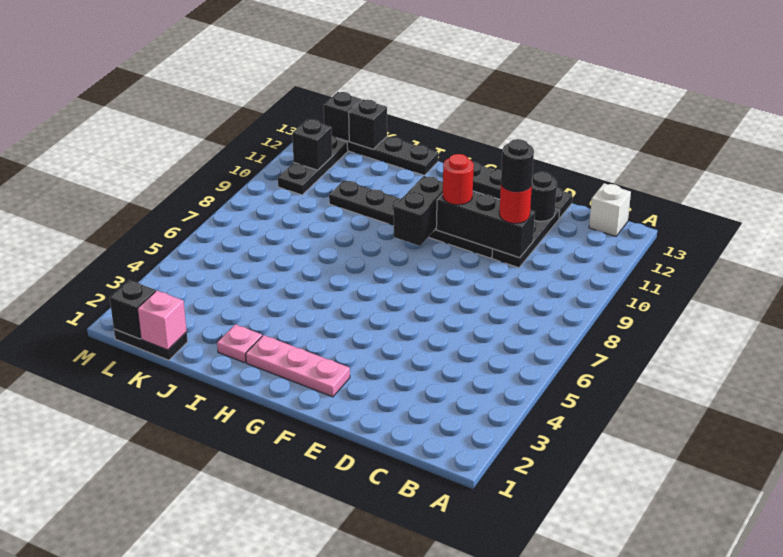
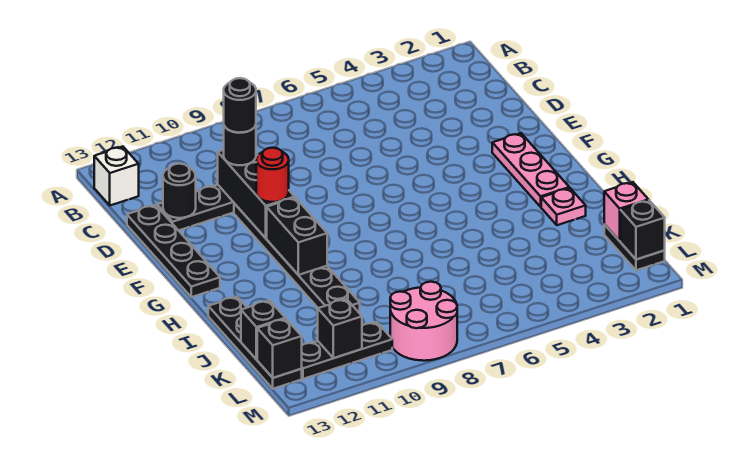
red round brick D10 level 3 -> black round brick D10 level 3
black brick G9:G10 level 2 -> black brick G10:H10 level 2
none -> pink round brick L8:M9 level 1

